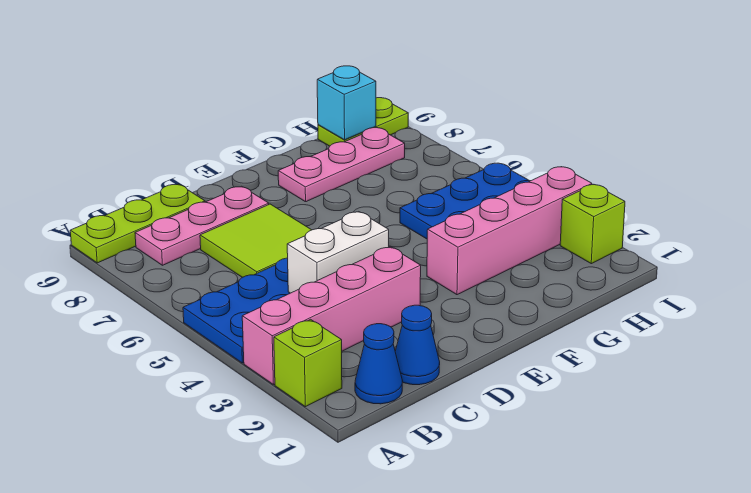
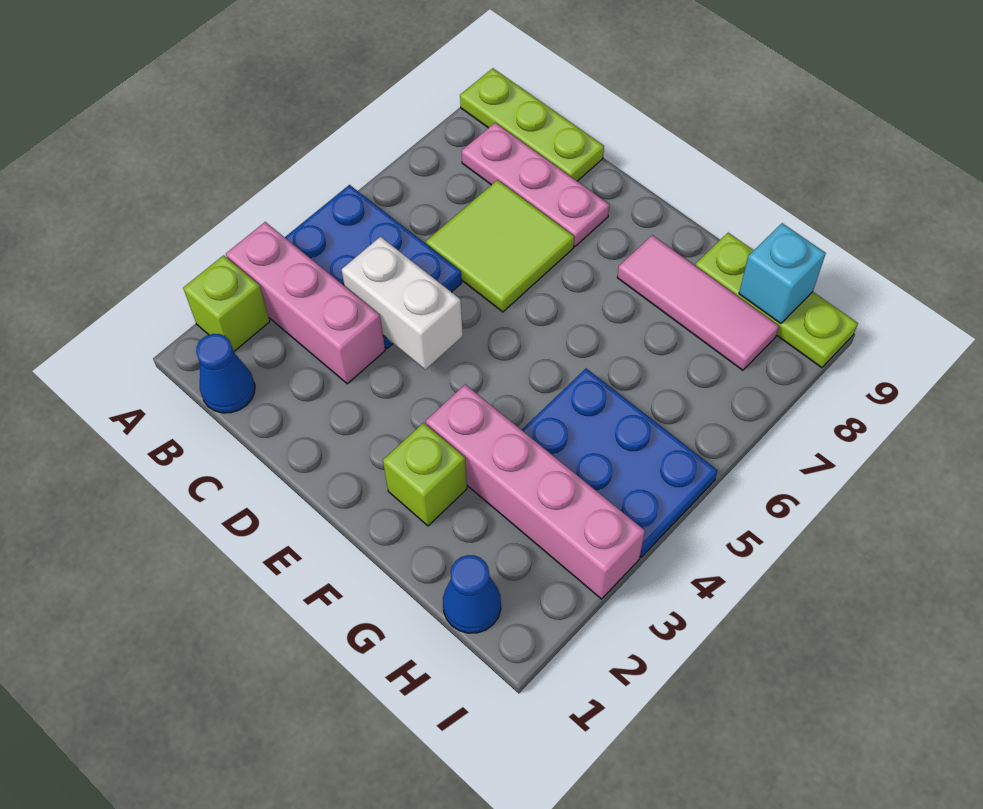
pink brick A3:D3 level 1 -> pink brick A3:C3 level 1
blue cone C1 level 1 -> blue cone H1 level 1
pink plate F8:H8 level 1 -> pink tile F8:H8 level 1
lime plate H9:I9 level 1 -> lime plate G9:I9 level 1
lime brick I2 level 1 -> lime brick F2 level 1

